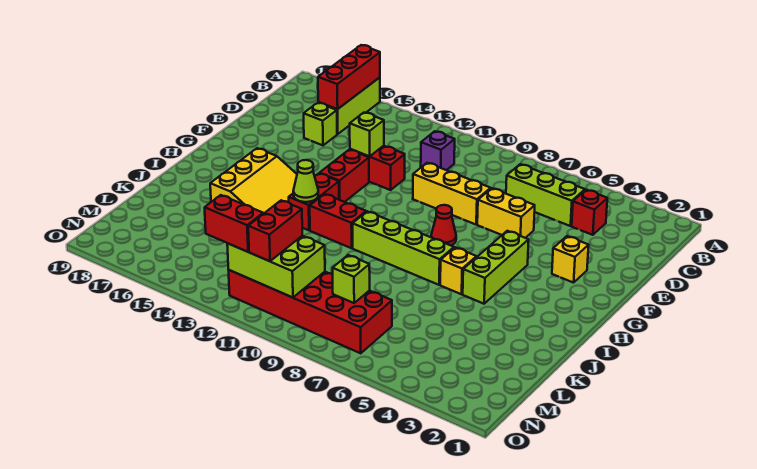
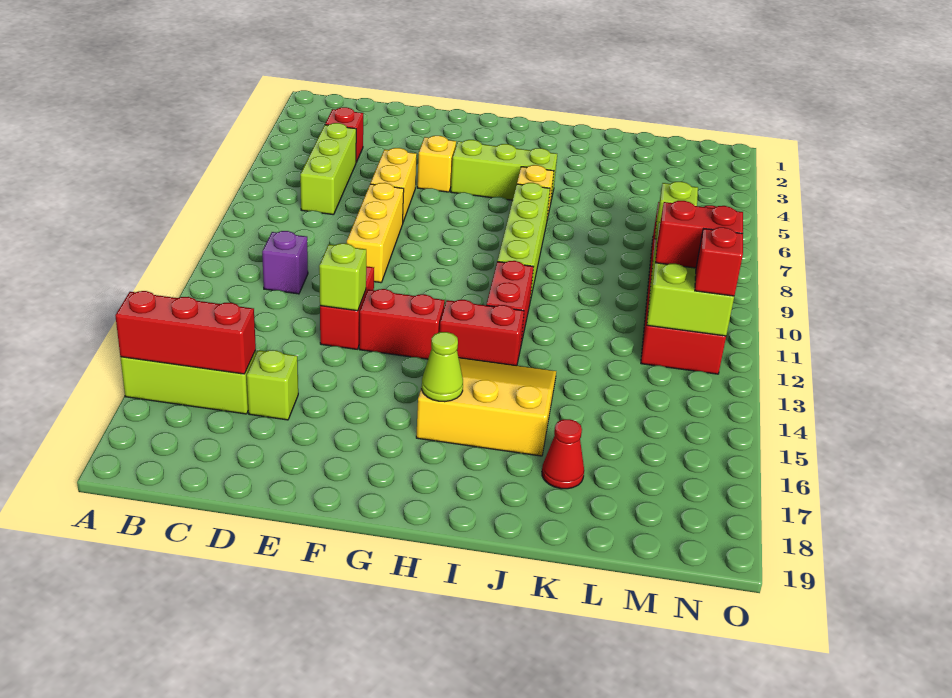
yellow brick F3 level 1 -> yellow brick F5 level 1
red cone G8 level 1 -> red cone K17 level 1
lime cone I13 level 2 -> lime cone H16 level 2
red brick N12:N13 level 3 -> red brick N12 level 3

